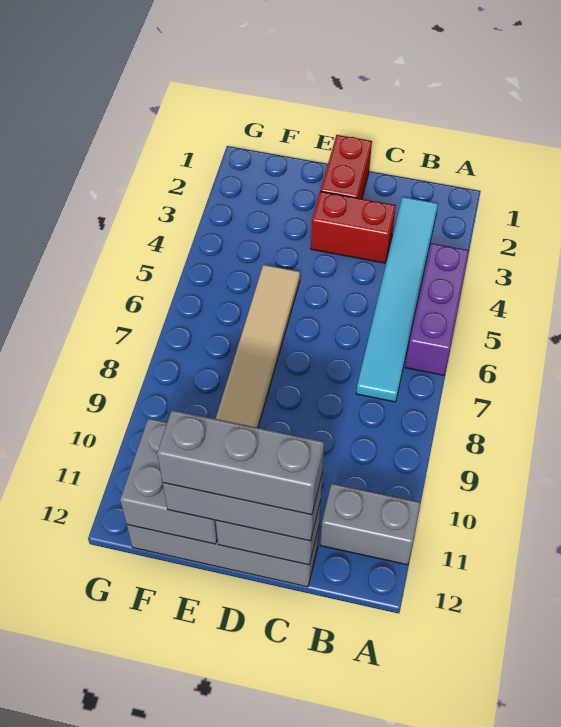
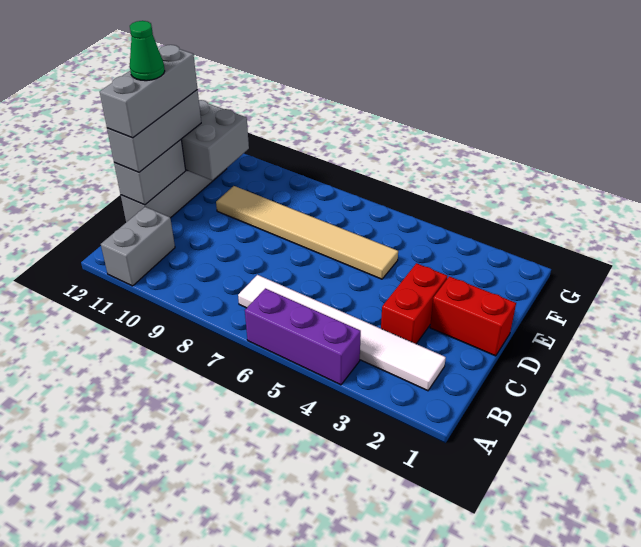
cyan tile B2:B7 level 1 -> white tile B2:B7 level 1
none -> green cone D12 level 5

